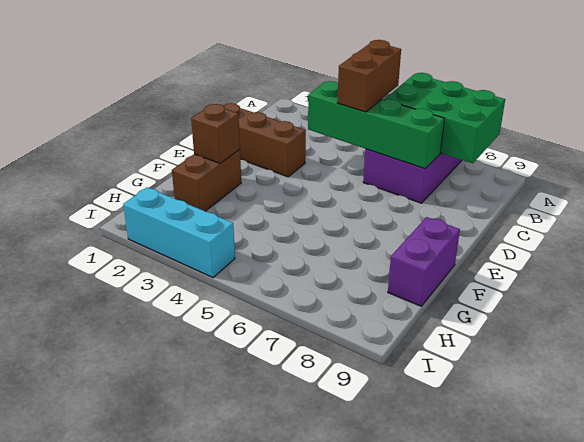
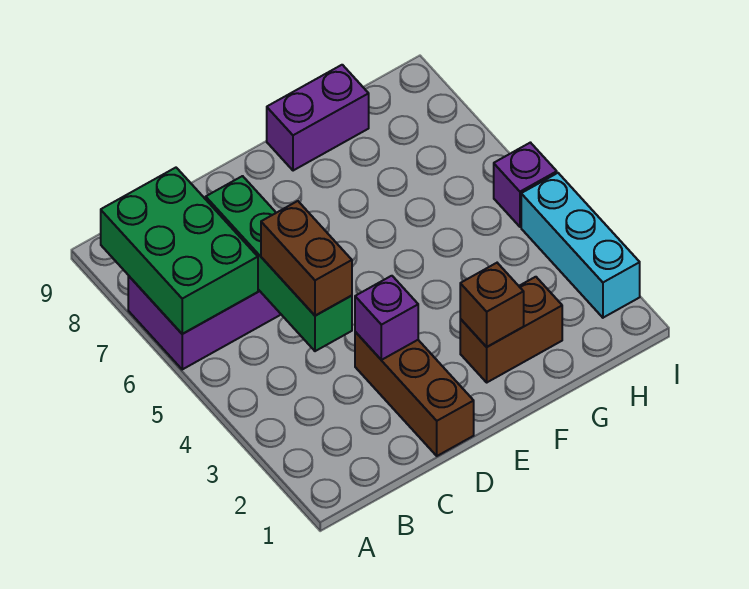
brown brick B5:C5 level 3 -> brown brick C4:C5 level 3
none -> purple brick D3 level 2
none -> purple brick I5 level 1

